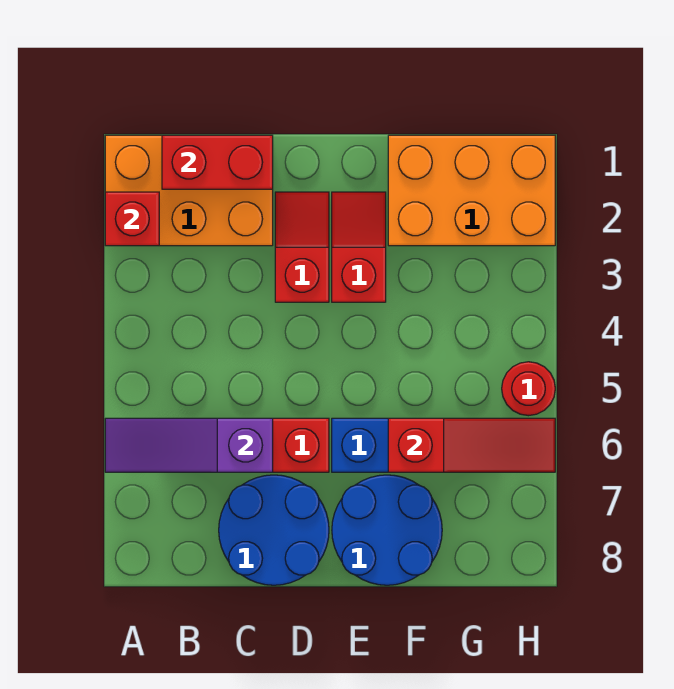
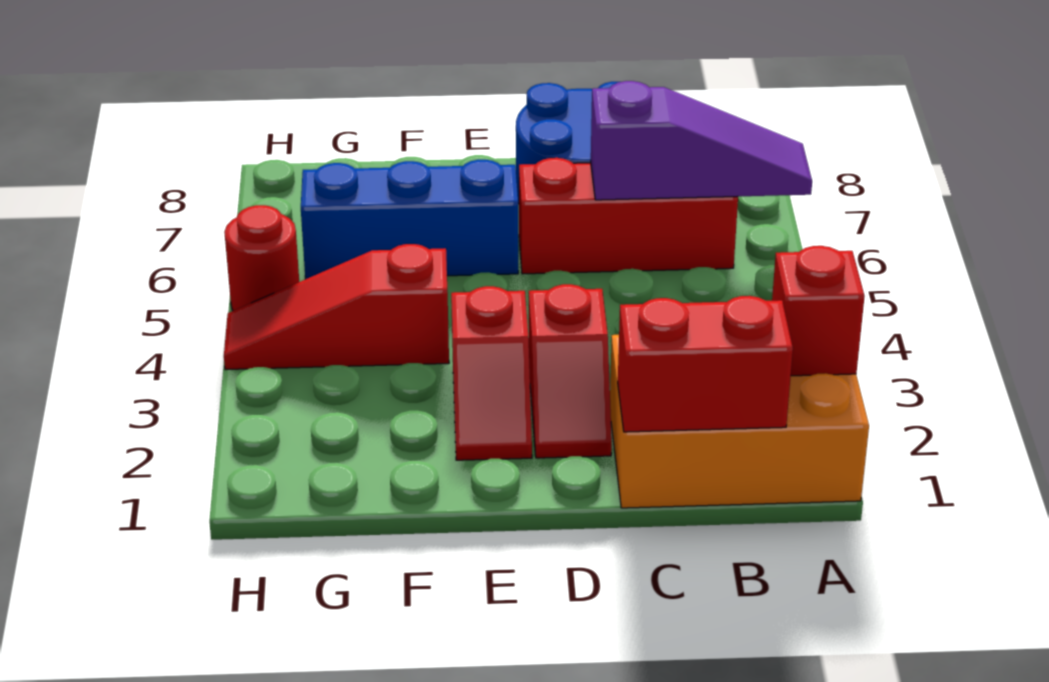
blue round brick E7:F8 level 1 -> none
orange brick F1:H2 level 1 -> none
red slope F6:H6 level 2 top F -> red slope F4:H4 level 1 top F

